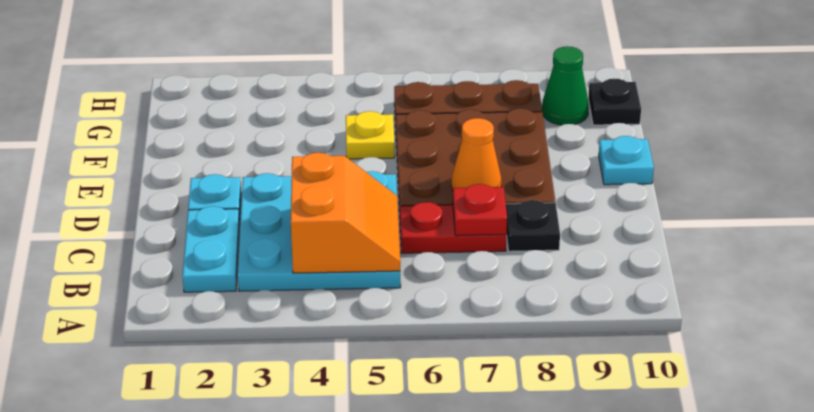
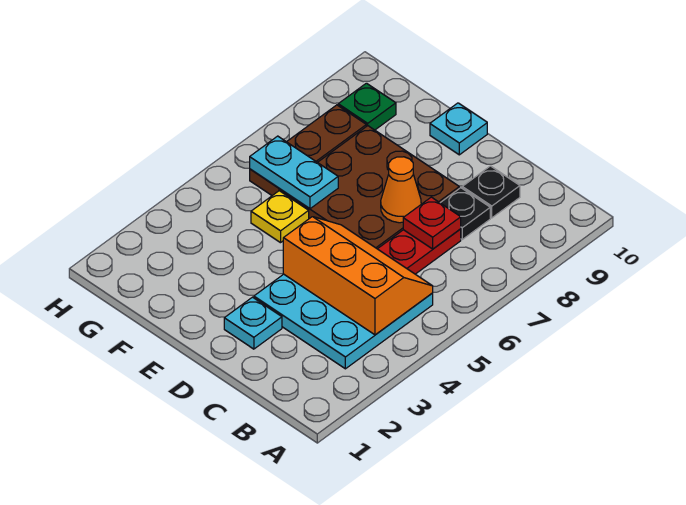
cyan plate B2:C2 level 1 -> cyan plate F6:G6 level 2
orange slope B4:C5 level 2 top 4 -> orange slope B4:D5 level 2 top 4
green cone G9 level 1 -> green plate G9 level 1
black plate G10 level 1 -> black plate C9 level 1

